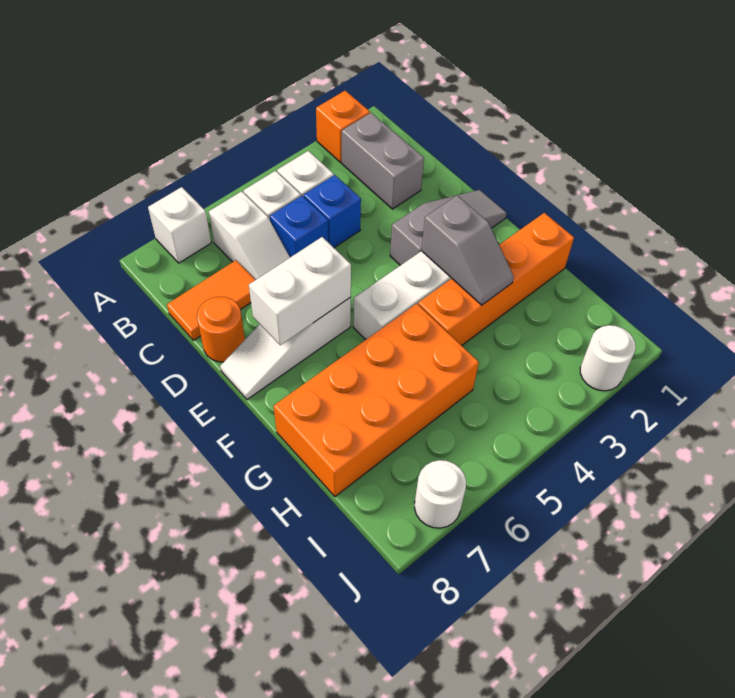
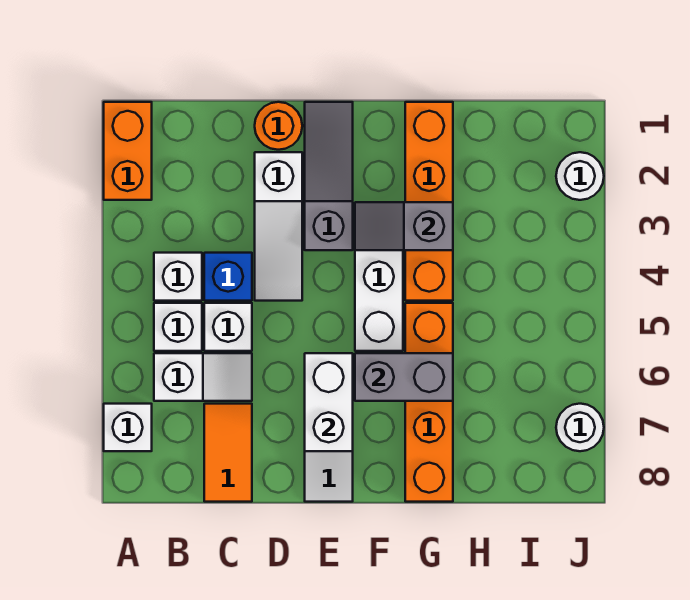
orange brick A2 level 1 -> orange brick A1:A2 level 1
grey brick B2:C2 level 1 -> grey brick F6:G6 level 2
blue brick C5 level 1 -> white brick C5 level 1
none -> white slope D2:D4 level 1 top 2
orange round brick D8 level 1 -> orange round brick D1 level 1
grey slope F3:G3 level 2 top F -> grey slope F3:G3 level 2 top G
orange brick G5:H8 level 1 -> orange brick G5:G8 level 1

